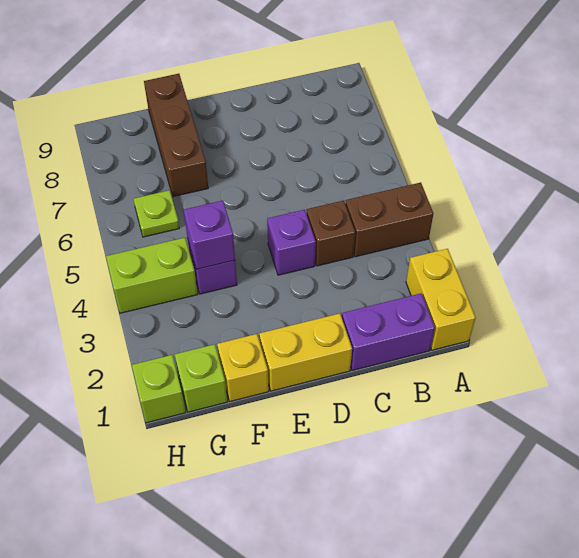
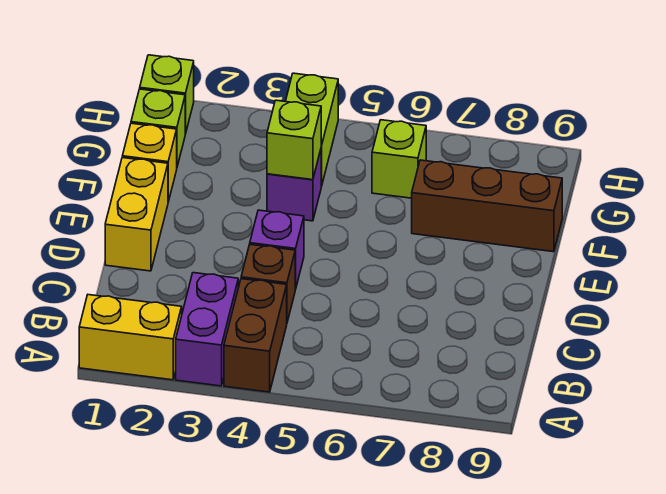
purple brick B1:C1 level 1 -> purple brick A3:B3 level 1
purple brick F4 level 2 -> lime brick F4 level 2
lime plate G6 level 1 -> lime brick G6 level 1

